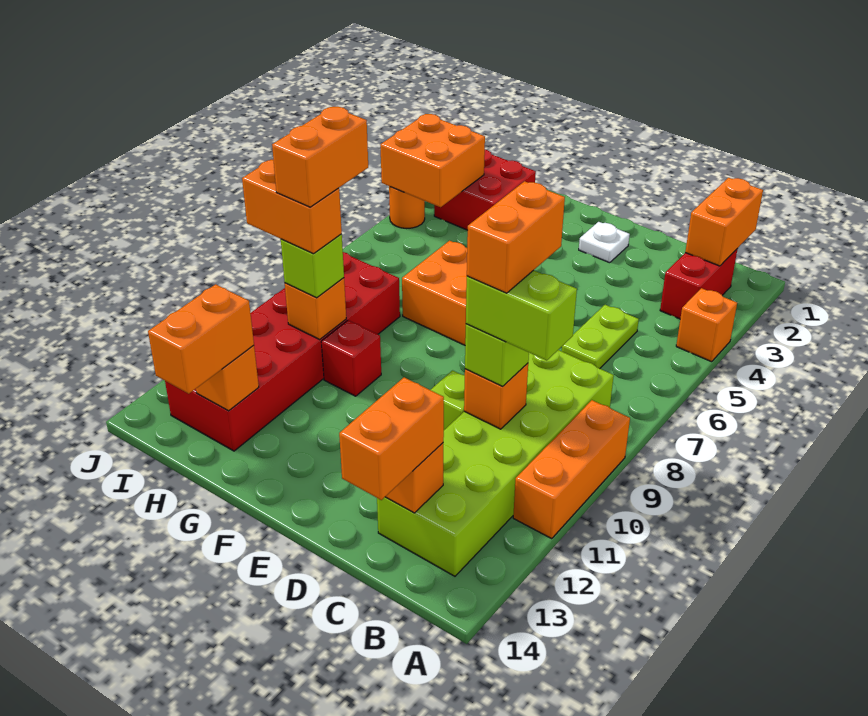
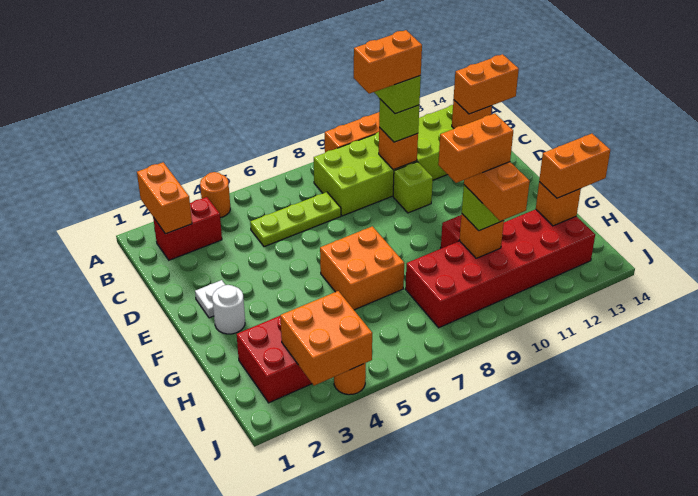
orange brick A4 level 1 -> orange round brick A4 level 1
orange brick B1:B2 level 2 -> orange brick A2:B2 level 2
lime plate C5:C6 level 1 -> lime plate C5:C7 level 1
none -> white round brick F2 level 1

